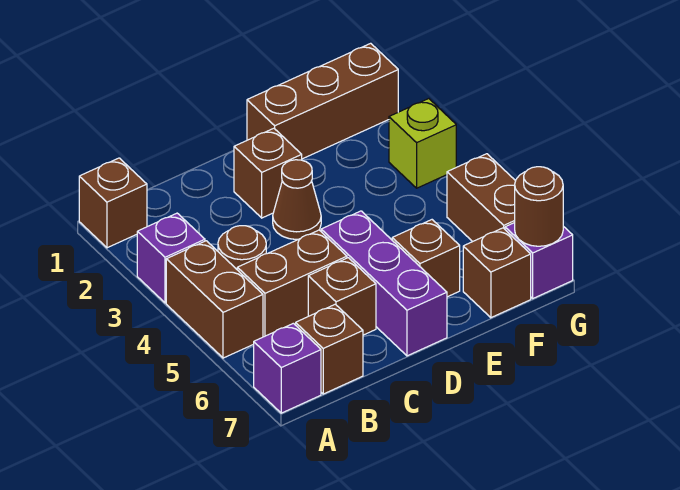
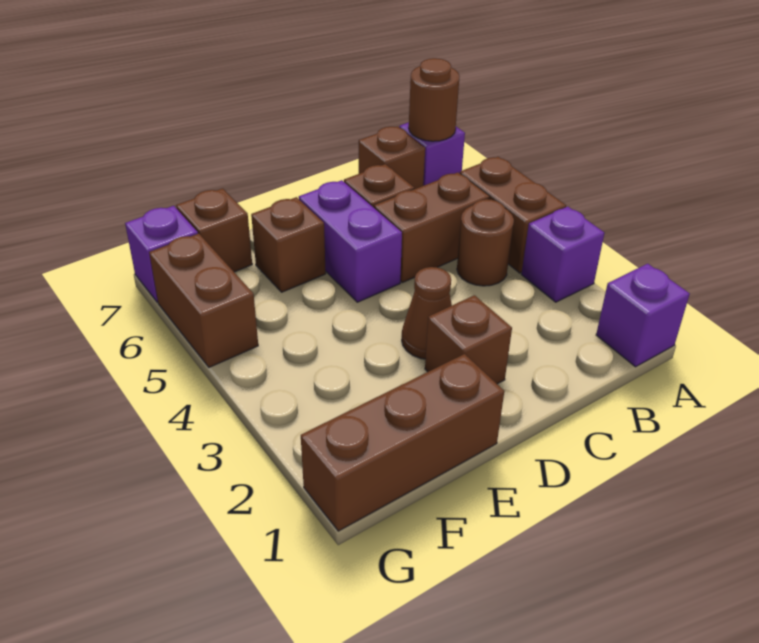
brown brick A1 level 1 -> purple brick A1 level 1
purple brick D5:D7 level 1 -> purple brick D5:D6 level 1
lime brick G3 level 1 -> none
brown round brick G7 level 2 -> brown round brick A7 level 2

